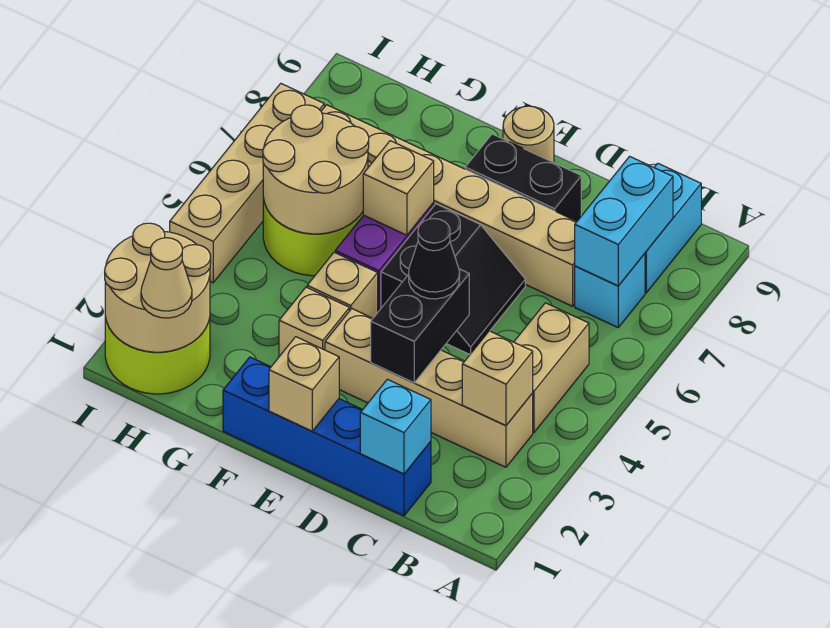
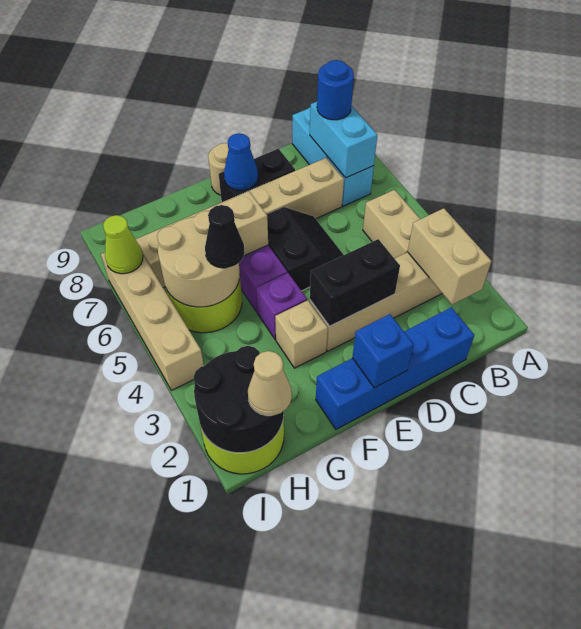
tan brick B3 level 2 -> tan brick B2:B3 level 2
none -> blue round brick B8 level 3
cyan brick C1 level 2 -> none
black brick D3:D4 level 2 -> black brick D3:E3 level 2
black cone D4 level 3 -> black cone G5 level 3
tan brick E1 level 2 -> blue brick E1 level 2
none -> blue cone E8 level 2
tan brick F4 level 1 -> purple brick F4 level 1
tan round brick H1:I2 level 2 -> black round brick H1:I2 level 2
none -> lime cone I7 level 2

